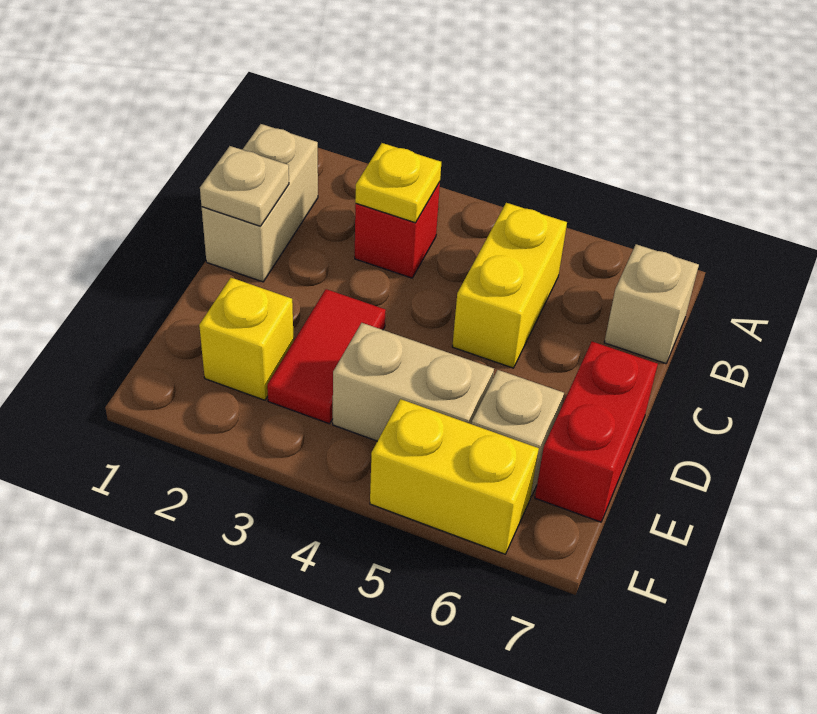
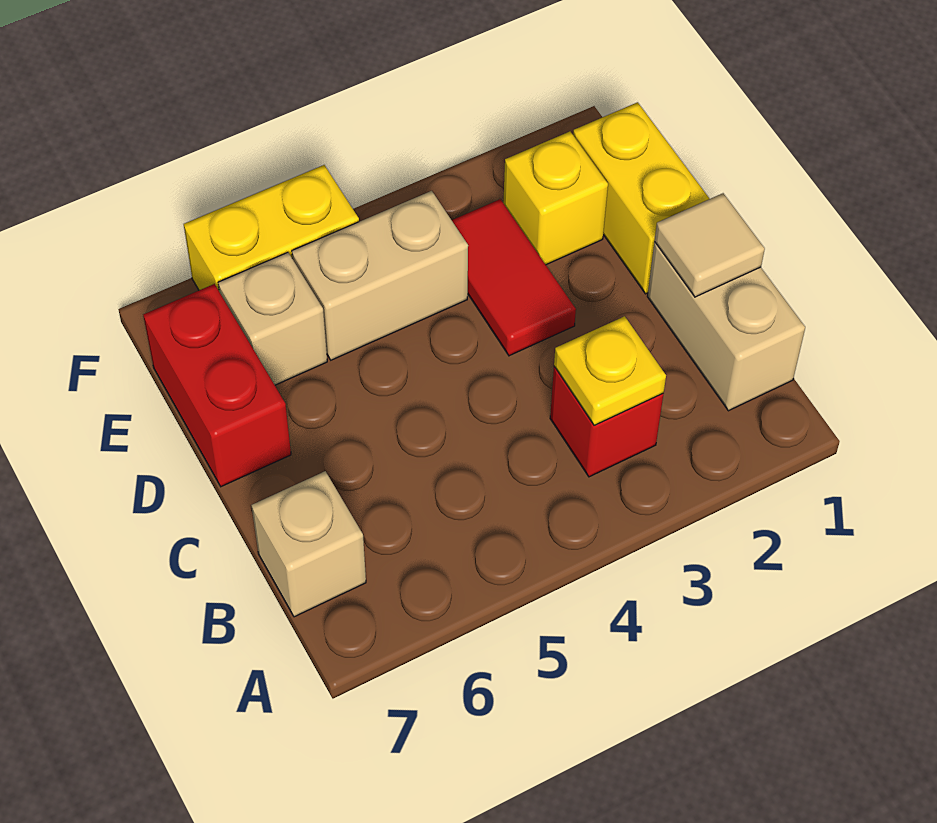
yellow brick B5:C5 level 1 -> yellow brick D1:E1 level 1
tan plate C1 level 2 -> tan tile C1 level 2

